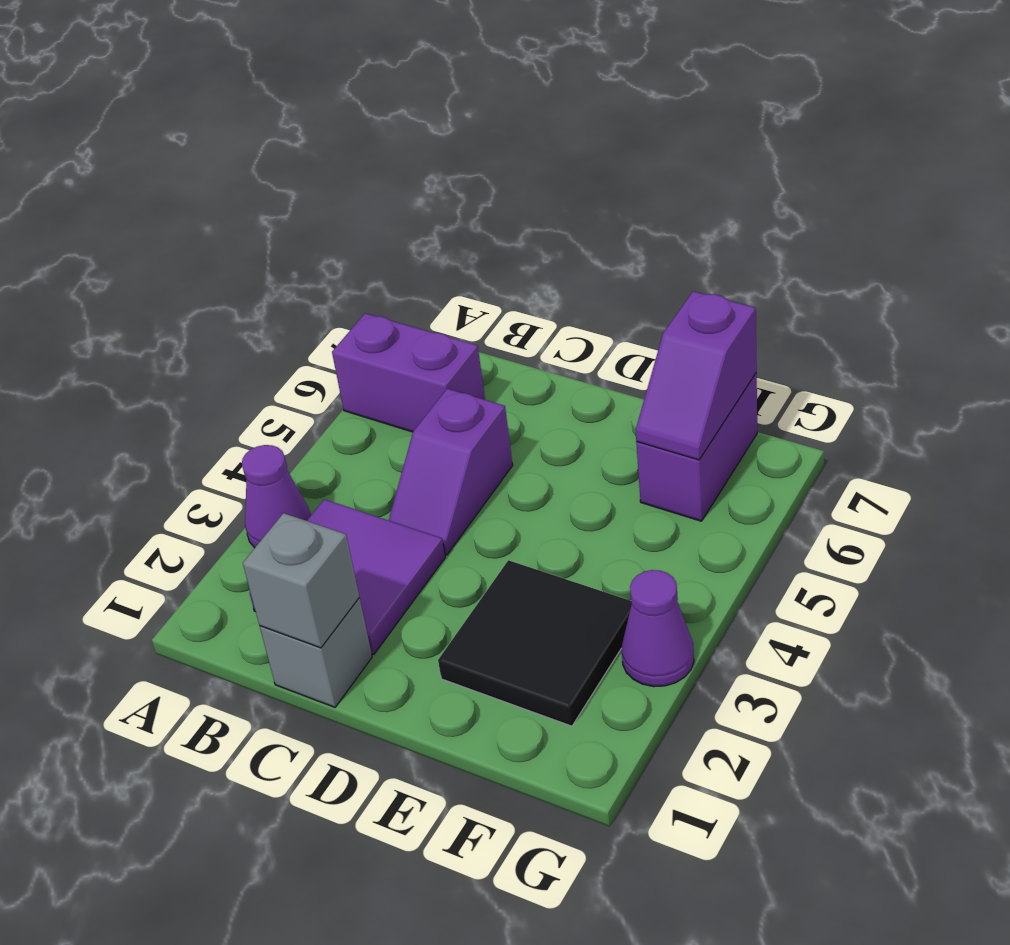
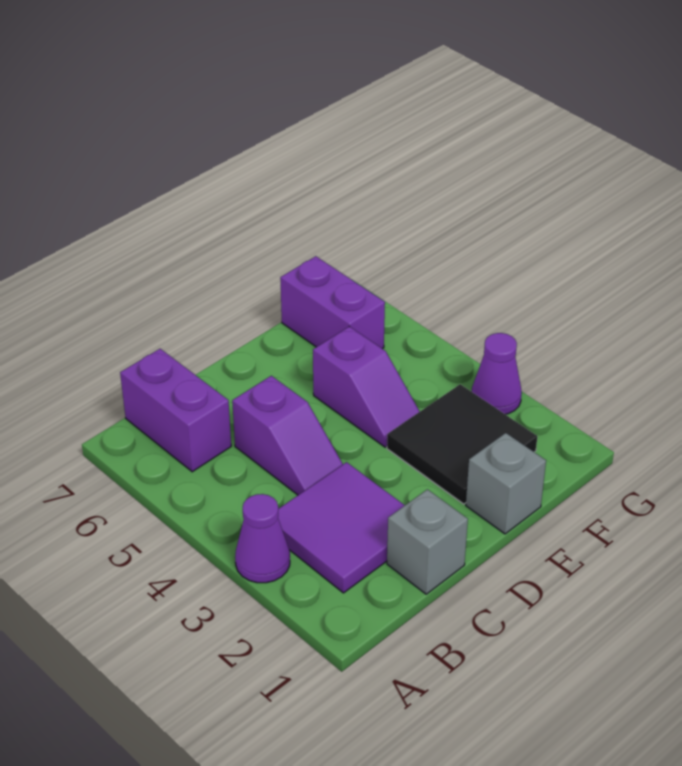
purple brick A6:B6 level 1 -> purple brick B6:B7 level 1
grey brick C1 level 2 -> grey brick E1 level 1
purple slope F6:F7 level 2 top 7 -> purple slope E4:E5 level 1 top 5

